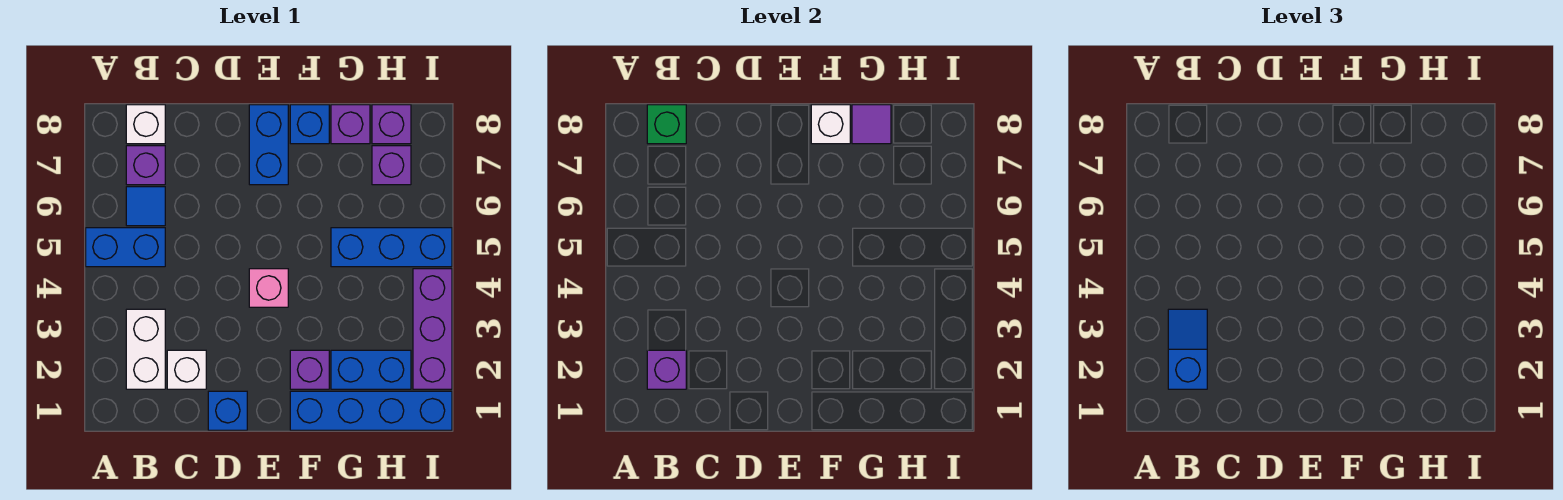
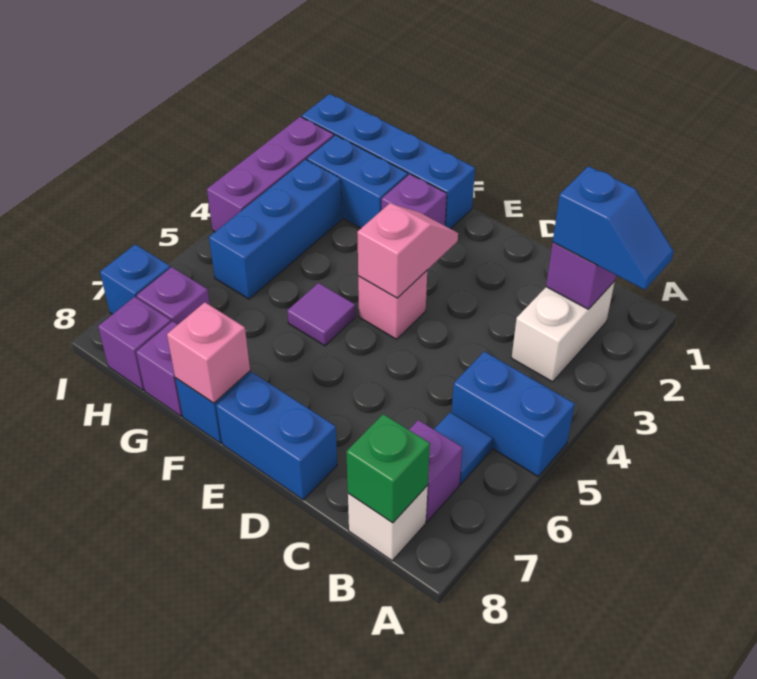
blue slope B2:B3 level 3 top 2 -> blue slope A2:B2 level 3 top B
white brick C2 level 1 -> none
blue brick D1 level 1 -> blue brick I7 level 1
none -> pink slope E3:E4 level 2 top 4
blue brick E7:E8 level 1 -> blue brick D8:E8 level 1
white brick F8 level 2 -> pink brick F8 level 2
blue brick G5:I5 level 1 -> blue brick H3:H5 level 1
purple tile G8 level 2 -> purple tile F5 level 1

